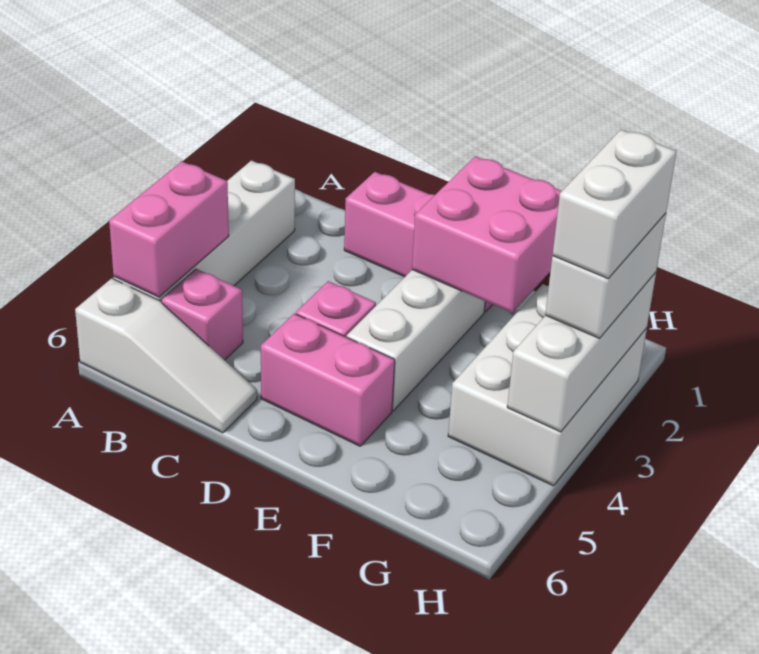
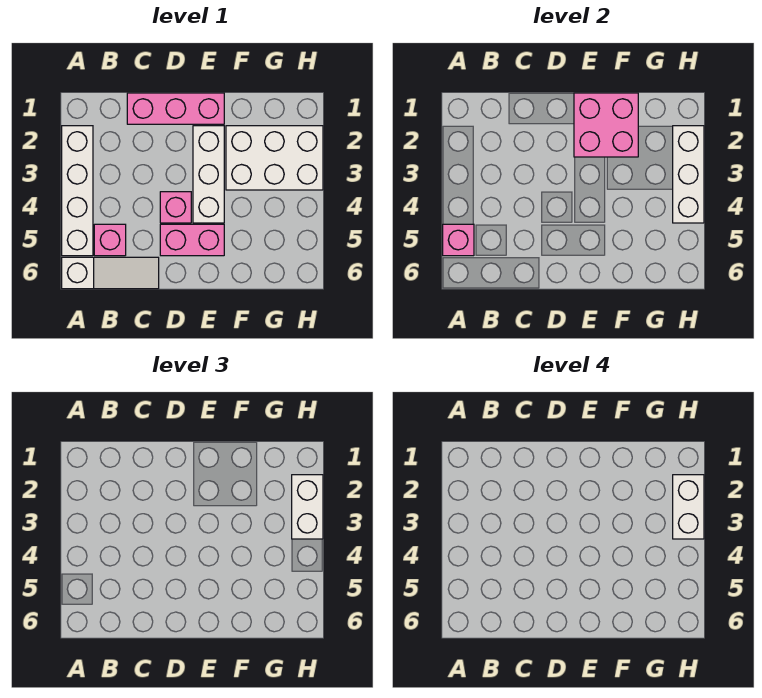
pink brick A4:A5 level 2 -> pink brick A5 level 2
white brick G2:H4 level 1 -> white brick F2:H3 level 1

